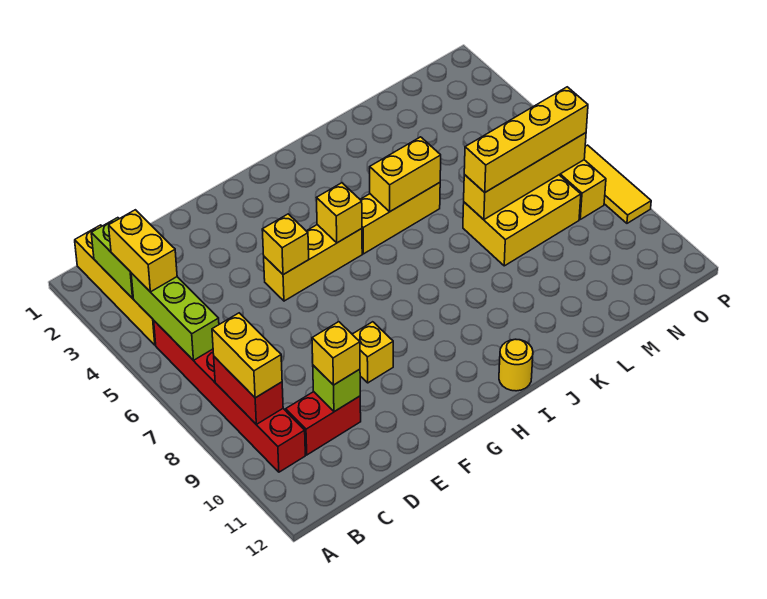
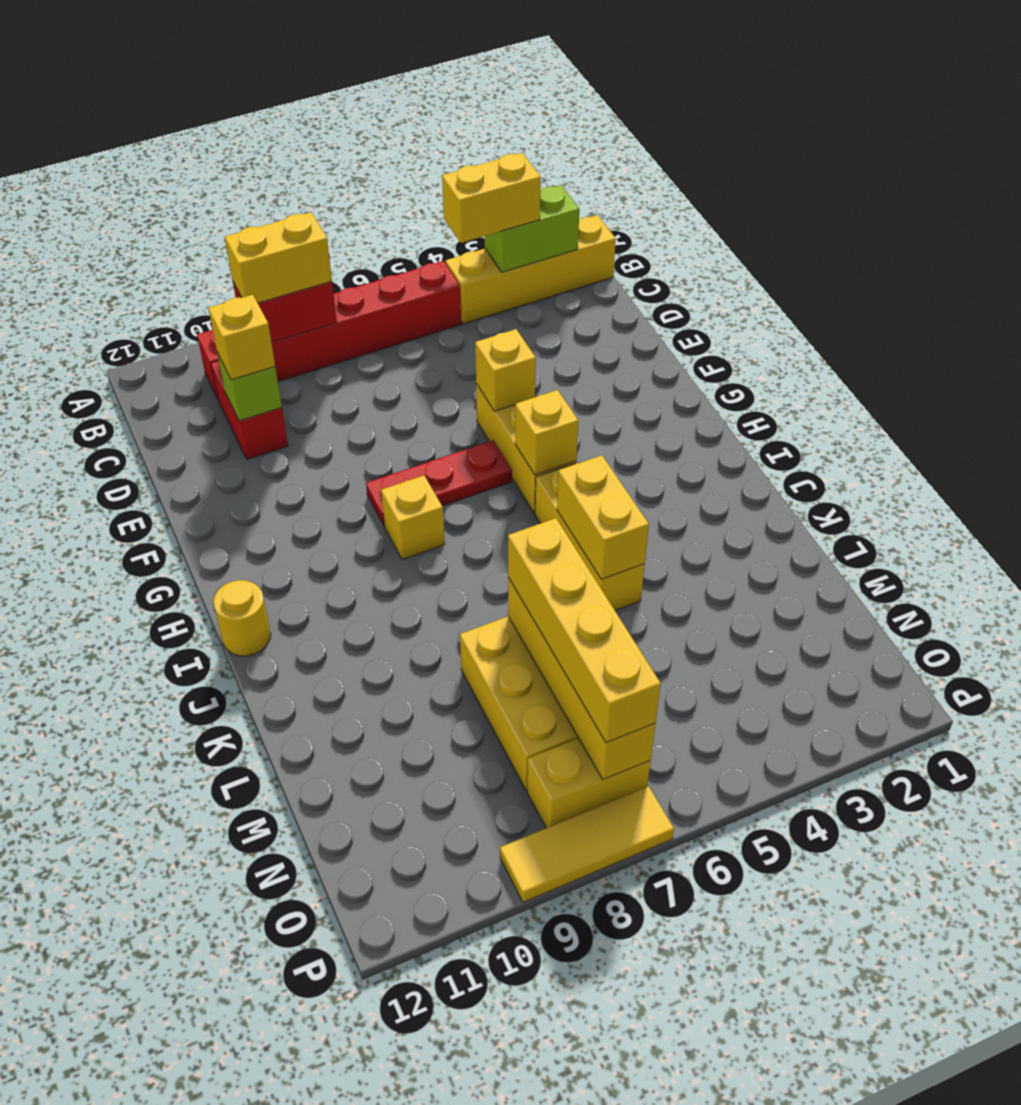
lime brick B4:B6 level 2 -> none
yellow brick F9 level 1 -> yellow brick H8 level 1
none -> red plate G6:G8 level 1

